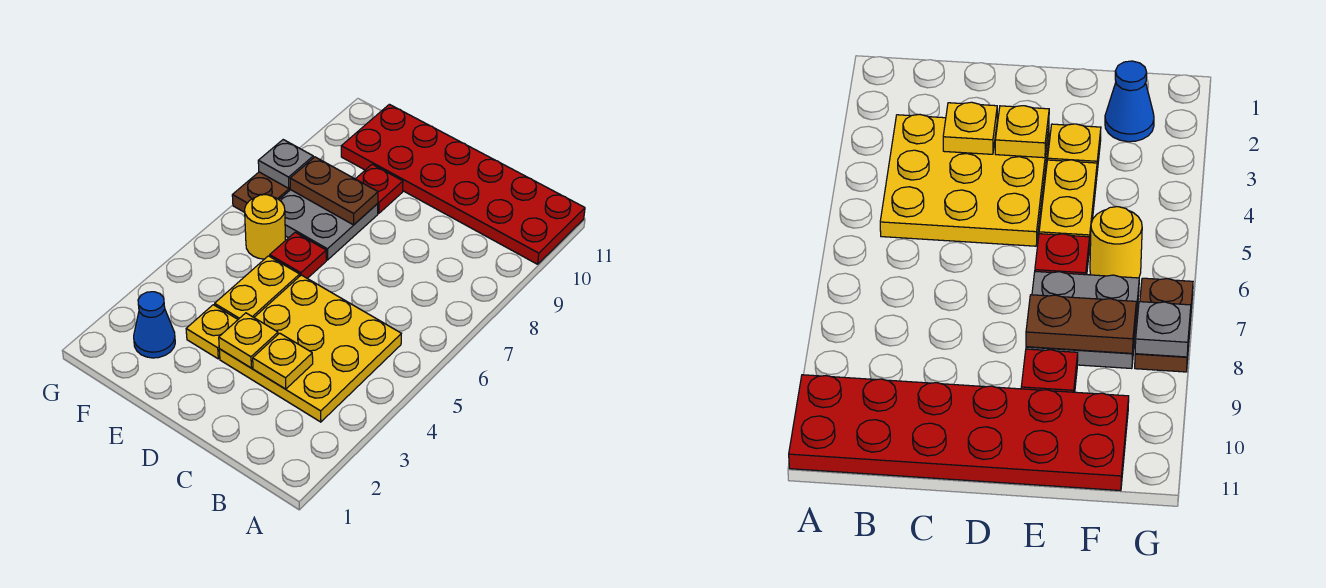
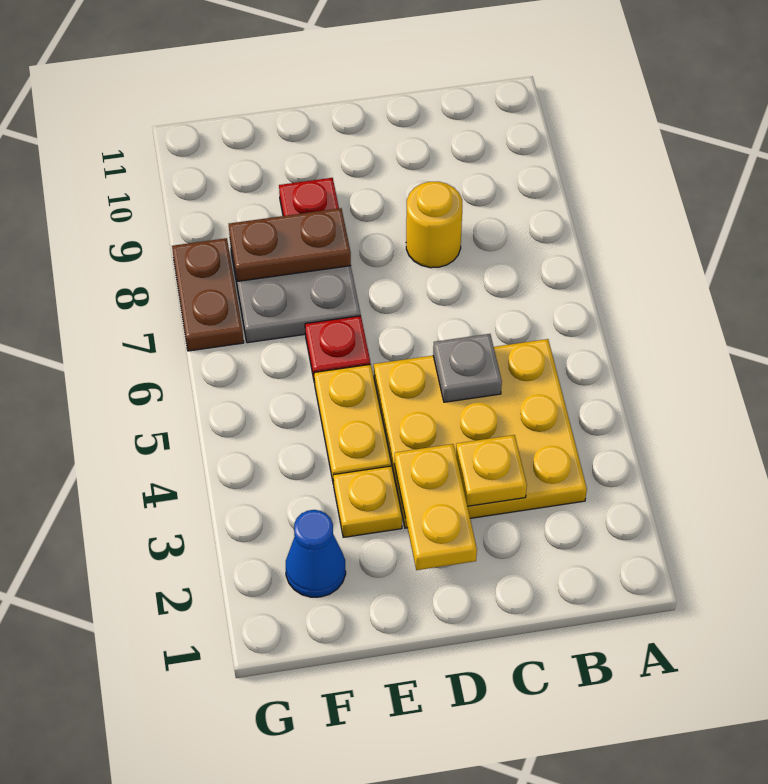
red plate A10:F11 level 1 -> none
yellow plate D3 level 2 -> yellow plate D2:D3 level 2
yellow round brick F6 level 1 -> yellow round brick C8 level 1
grey plate G8 level 2 -> grey plate C5 level 2

